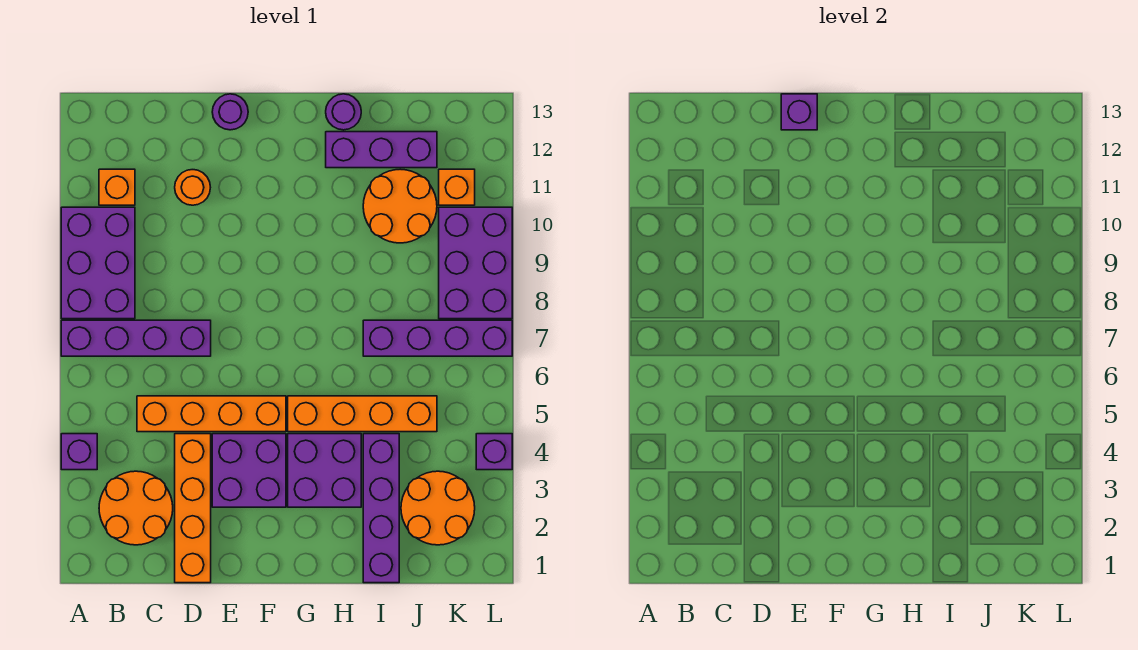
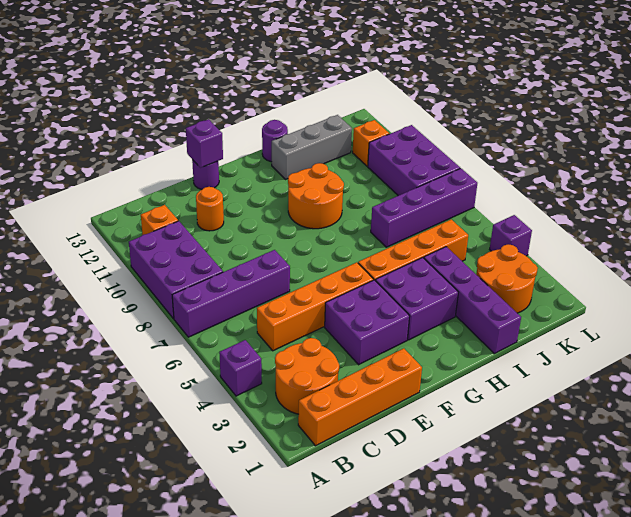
orange brick D1:D4 level 1 -> orange brick B1:E1 level 1
purple brick H12:J12 level 1 -> grey brick H12:J12 level 1
orange round brick I10:J11 level 1 -> orange round brick G9:H10 level 1

